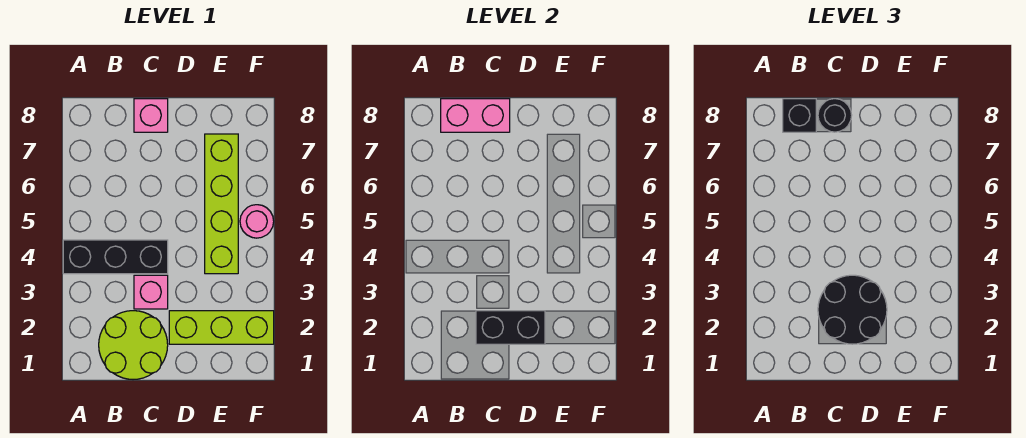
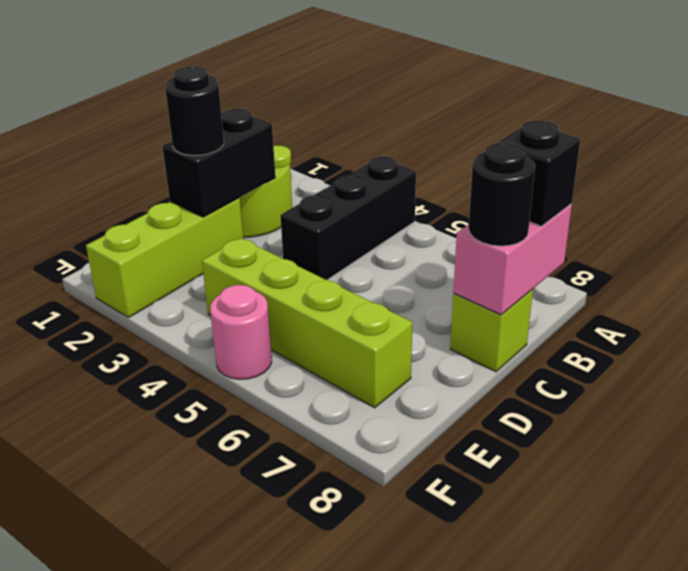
black round brick C2:D3 level 3 -> black round brick D2 level 3
pink brick C3 level 1 -> none
pink brick C8 level 1 -> lime brick C8 level 1

